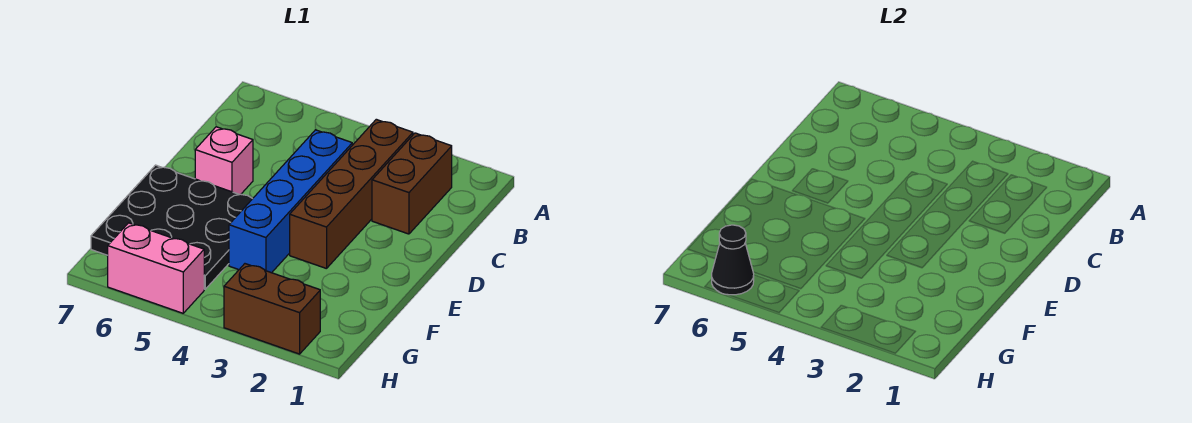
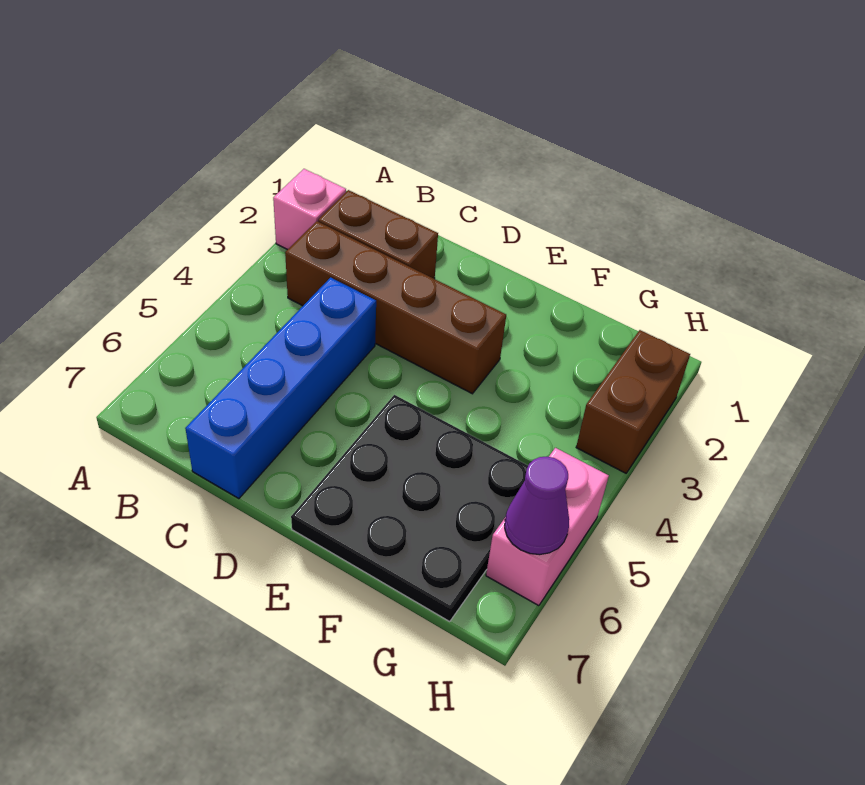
blue brick C4:F4 level 1 -> blue brick C4:C7 level 1
pink brick D6 level 1 -> pink brick A2 level 1
black cone H6 level 2 -> purple cone H6 level 2

